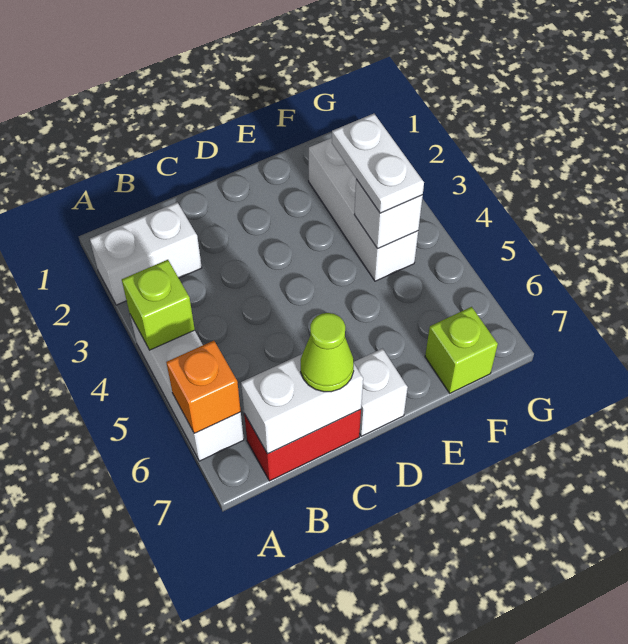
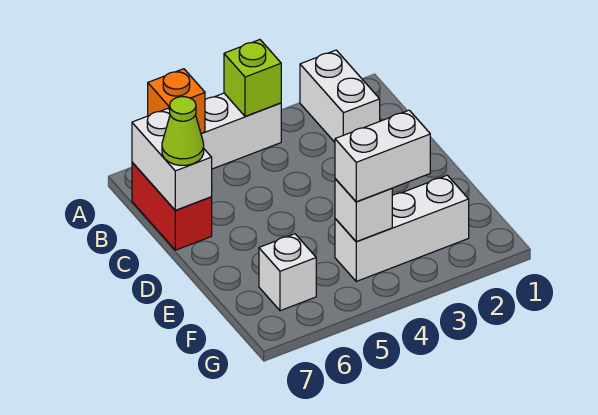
white brick D7 level 1 -> white brick F6 level 1
white plate F3:F4 level 3 -> white brick F3:F4 level 3
lime brick F7 level 1 -> none

